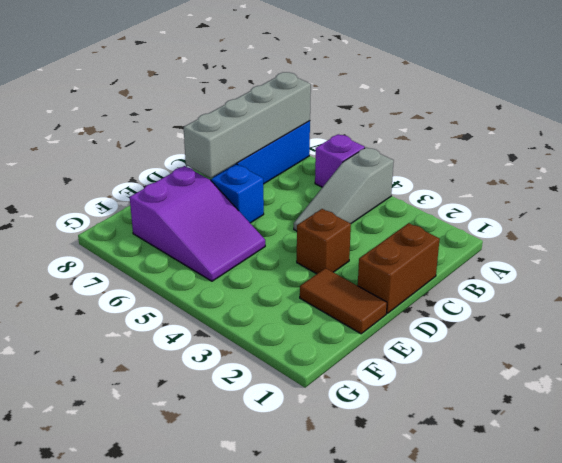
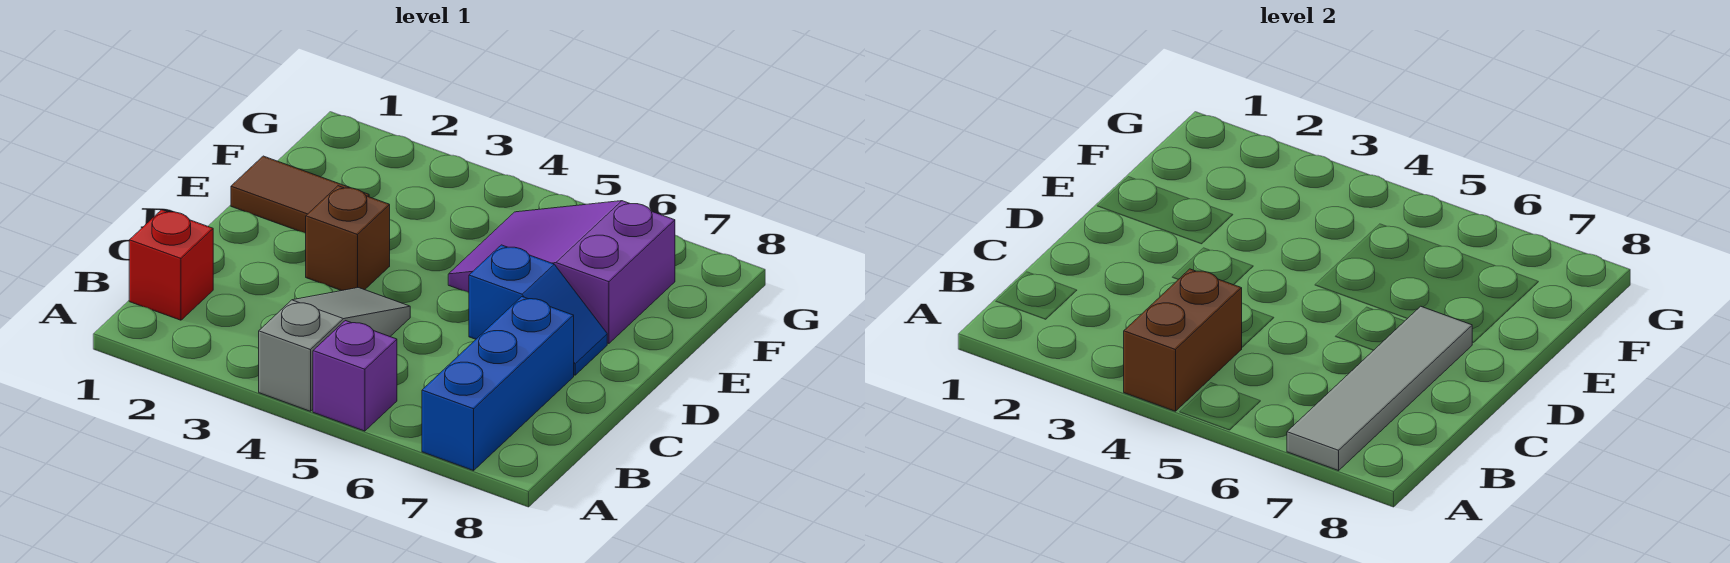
grey brick A7:D7 level 2 -> grey tile A7:D7 level 2
none -> red brick B1 level 1
brown brick C1:D1 level 1 -> brown brick A4:B4 level 2

